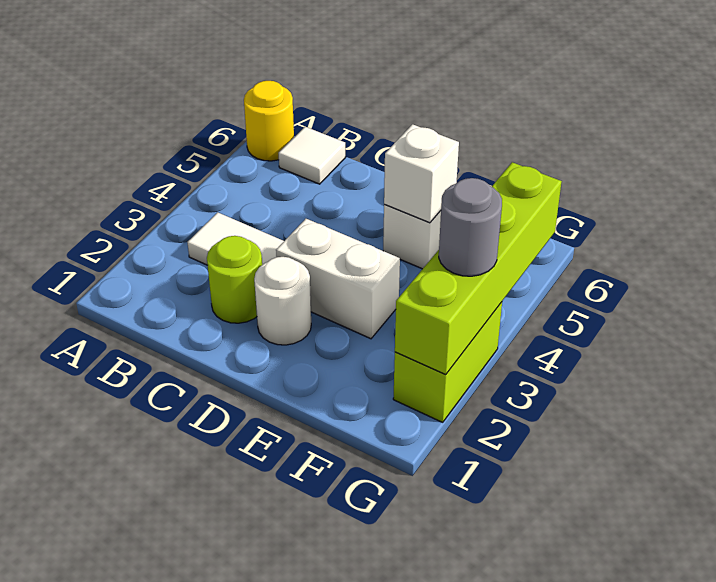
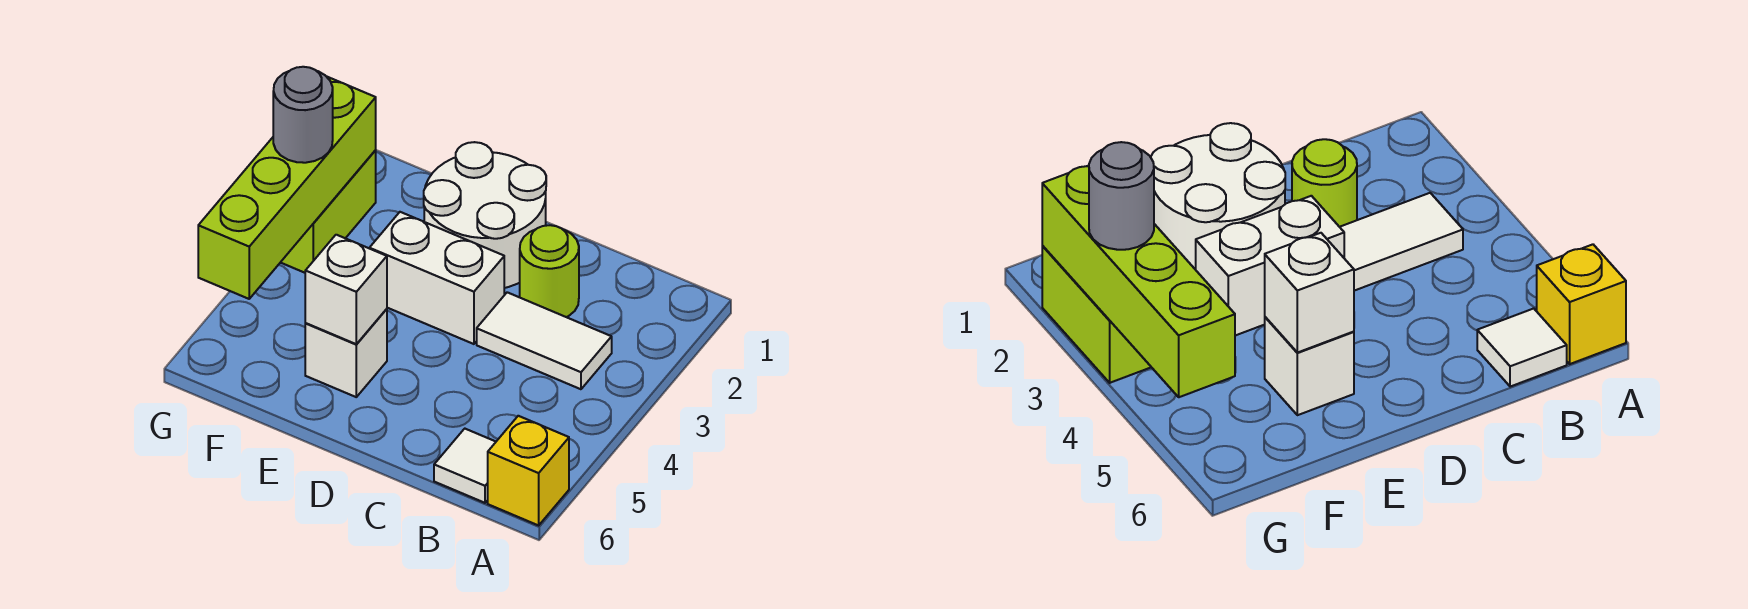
yellow round brick A6 level 1 -> yellow brick A6 level 1
white round brick D2 level 1 -> white round brick D1:E2 level 1

